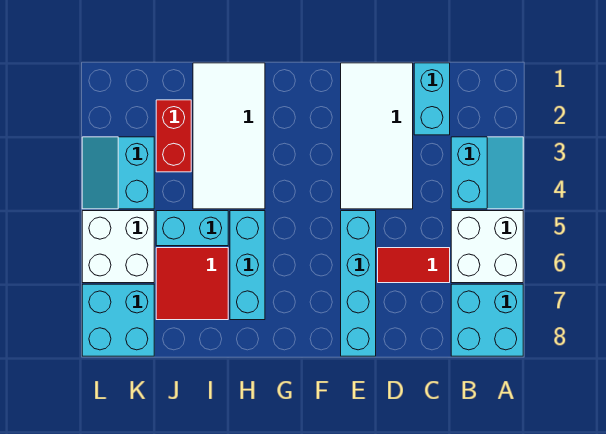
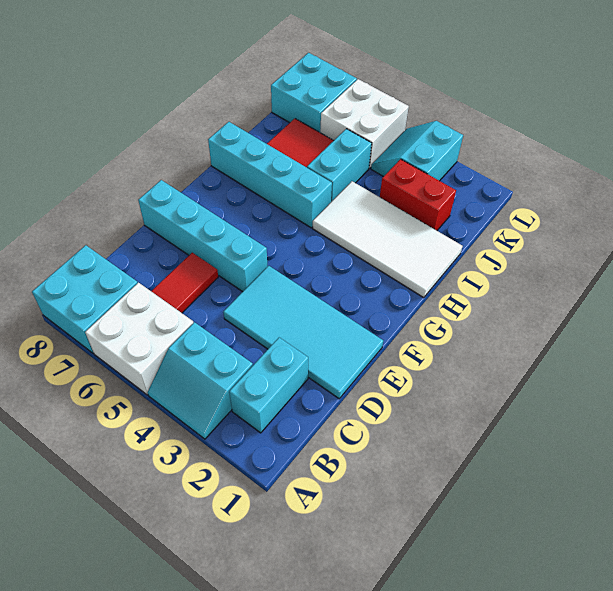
cyan brick C1:C2 level 1 -> cyan brick B2:C2 level 1
white tile D1:E4 level 1 -> cyan tile D1:E4 level 1
cyan brick H5:H7 level 1 -> cyan brick H5:H8 level 1
cyan slope K3:L4 level 1 top K -> cyan slope K3:L4 level 1 top 3

